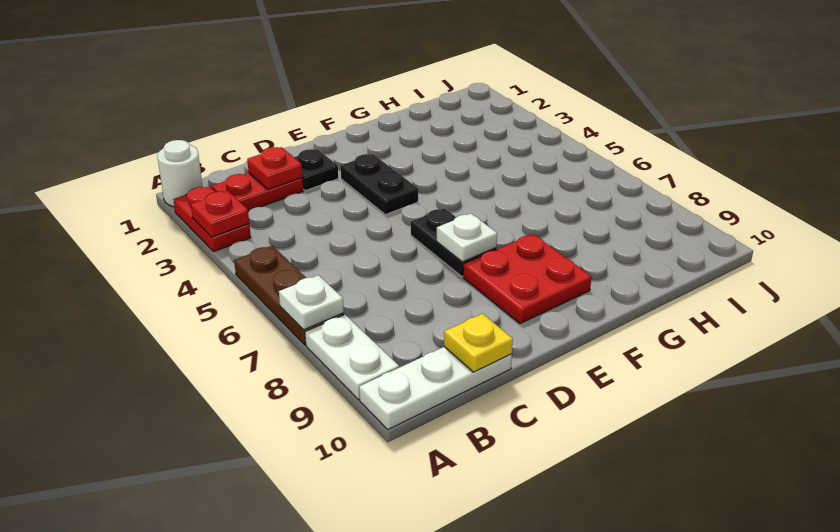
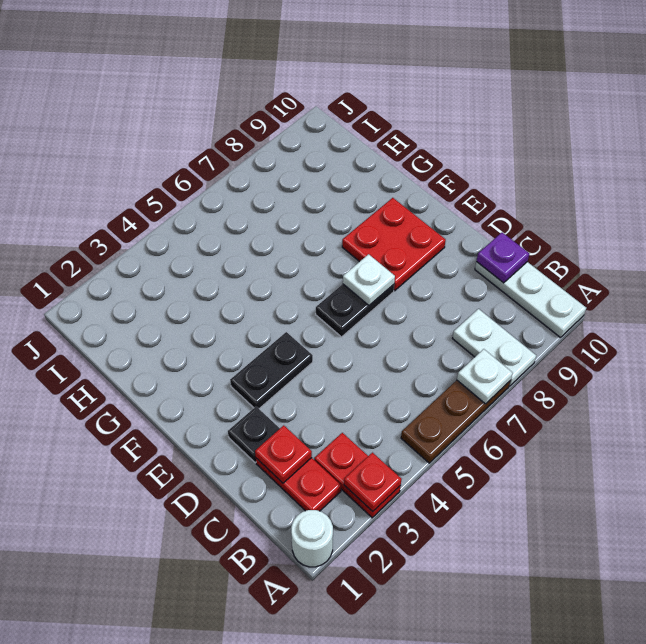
red plate A2:A3 level 1 -> red plate A3:B3 level 1
white plate A8:A9 level 1 -> white plate A8:B8 level 1
yellow plate C10 level 2 -> purple plate C10 level 2

